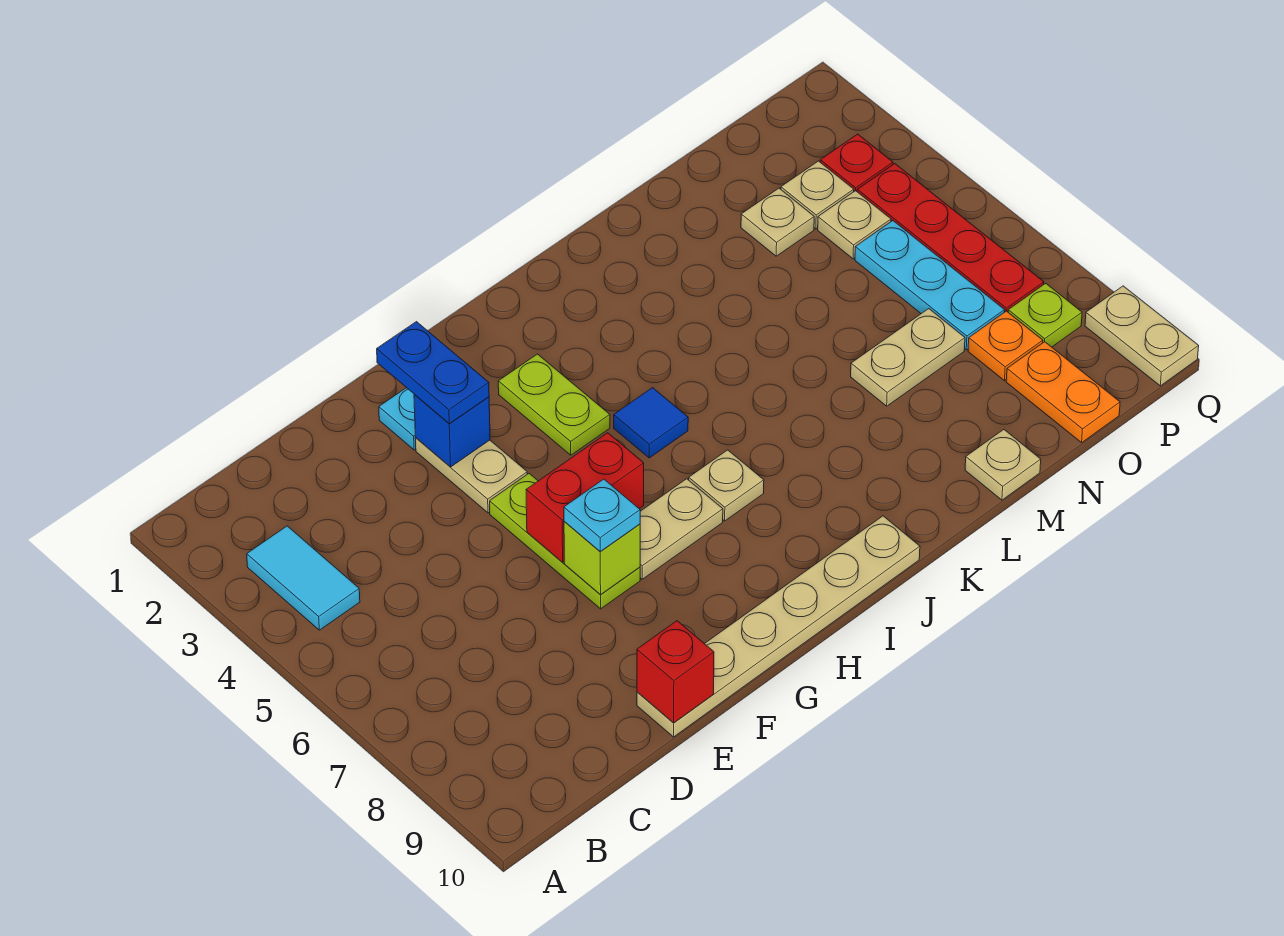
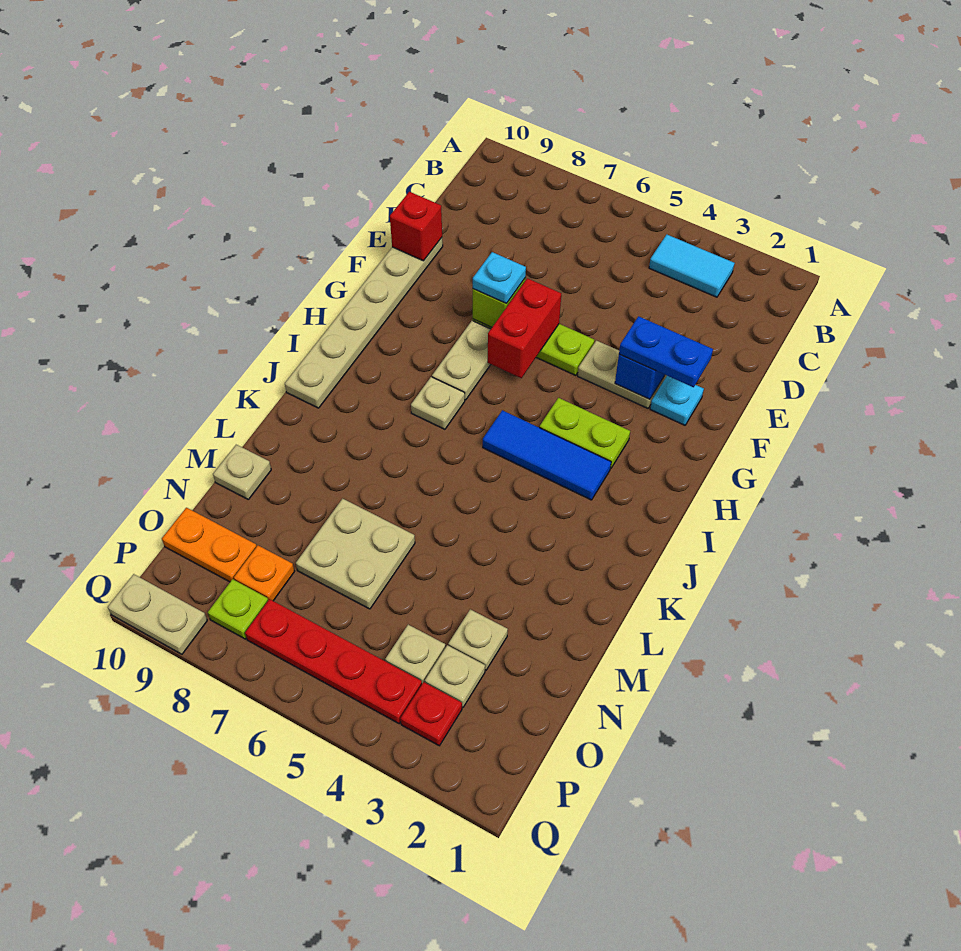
blue tile I5 level 1 -> blue tile I3:I5 level 1
tan plate M7:N7 level 1 -> tan plate M6:N7 level 1
cyan plate O5:O7 level 1 -> none

